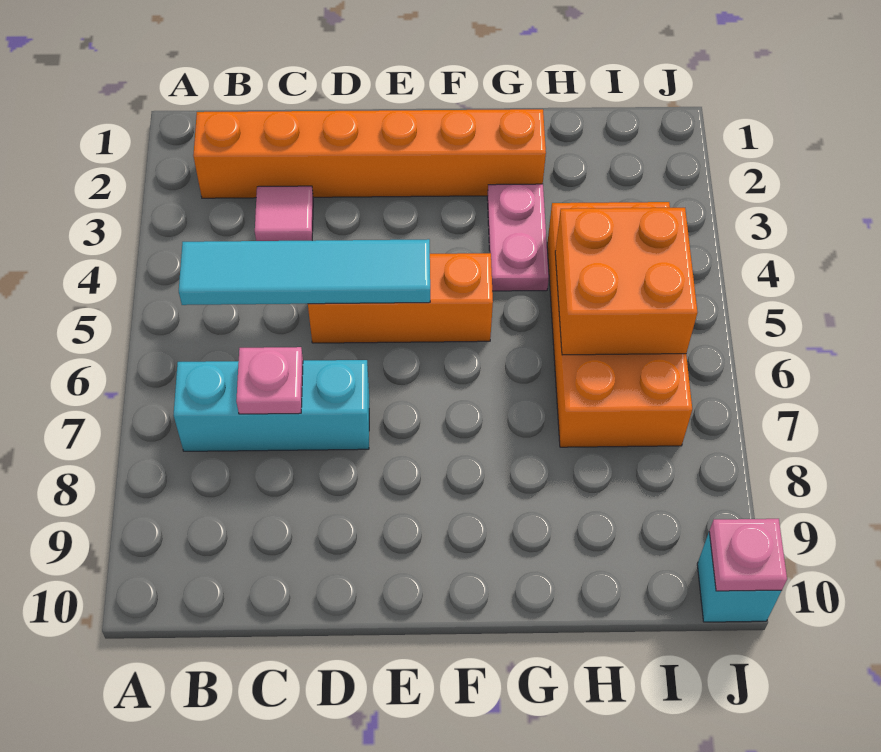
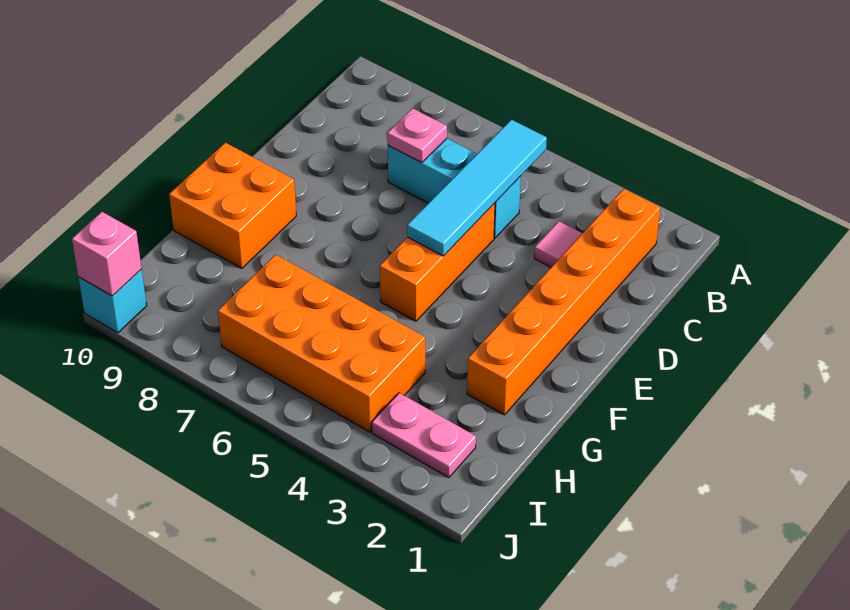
cyan brick B7:D7 level 1 -> cyan brick C5:C7 level 1
pink plate G3:G4 level 1 -> pink plate I2:I3 level 1
orange brick H5:I6 level 2 -> orange brick F9:G10 level 1
pink plate J10 level 2 -> pink brick J10 level 2

